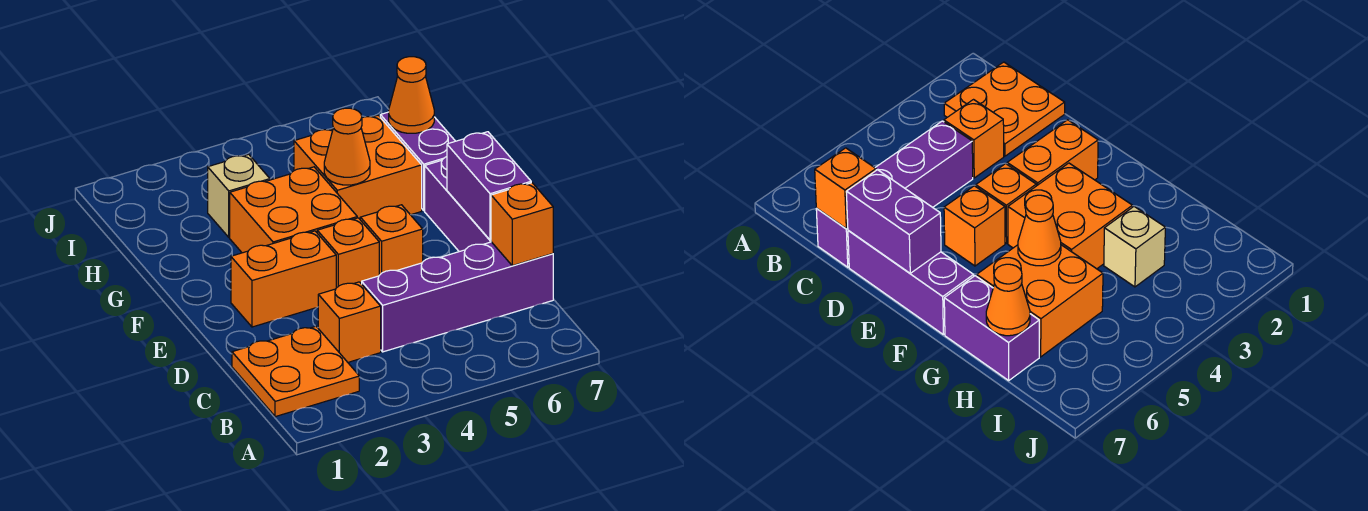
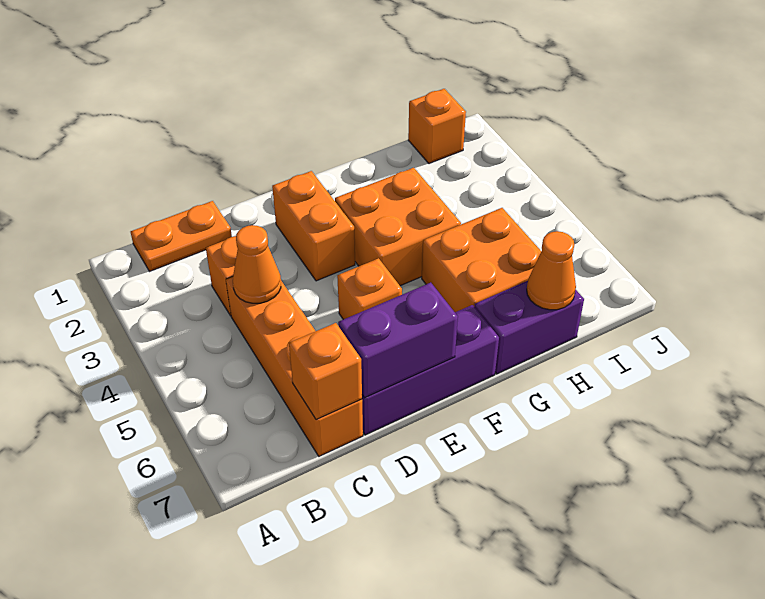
orange plate B1:C2 level 1 -> orange plate B1:C1 level 1
purple brick C4:C7 level 1 -> orange brick C4:C7 level 1
orange brick E4 level 1 -> orange brick I1 level 1
orange cone G5 level 2 -> orange cone C4 level 2
tan brick H3 level 1 -> none

